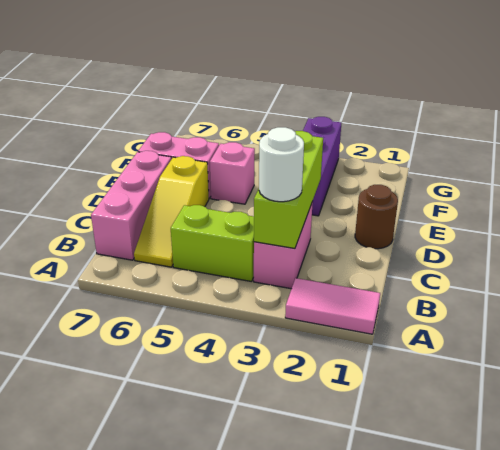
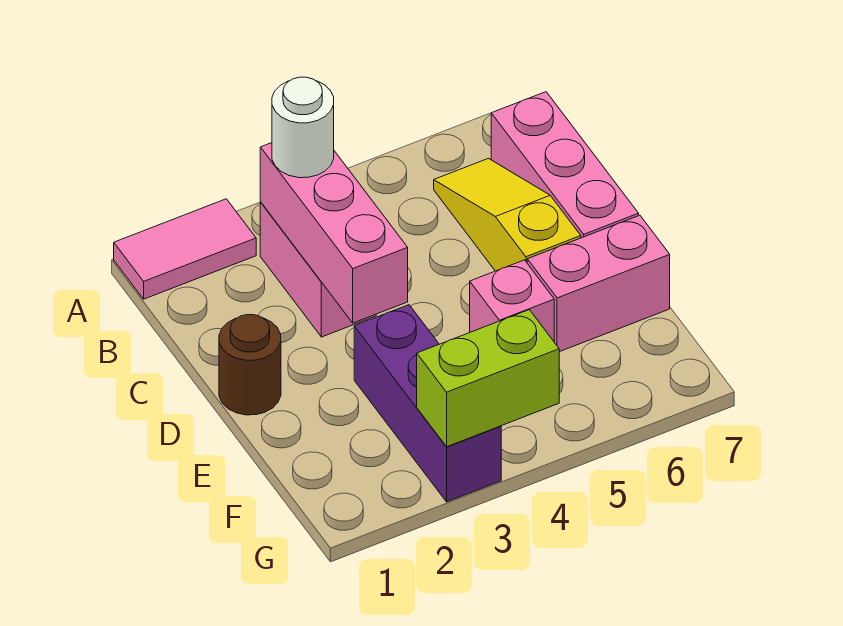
lime brick B3:D3 level 2 -> pink brick B3:D3 level 2
lime brick B4:B5 level 1 -> lime brick G3:G4 level 2

